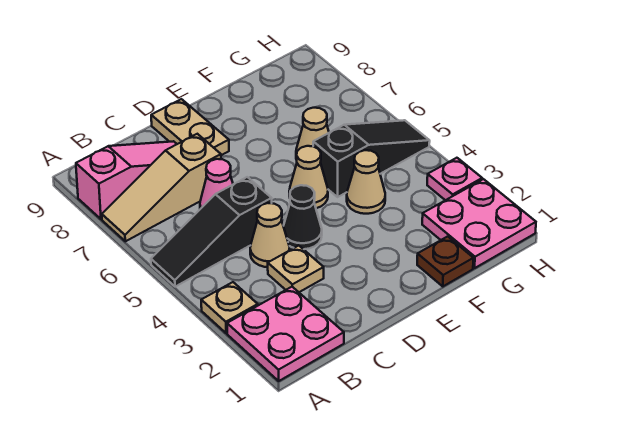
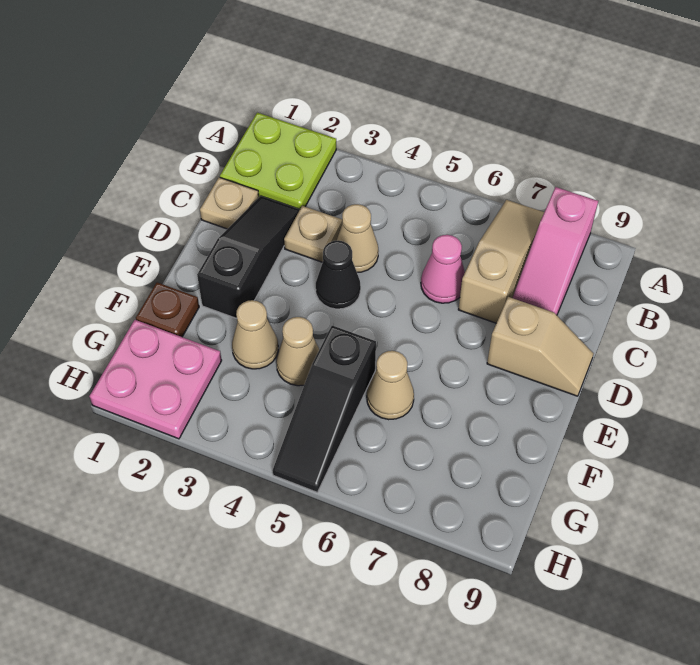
pink plate A1:B2 level 1 -> lime plate A1:B2 level 1
tan plate A3 level 1 -> tan plate C1 level 1
black slope A5:C5 level 1 top C -> black slope C2:E2 level 1 top E
tan plate D8:D9 level 1 -> tan slope D8:D9 level 1 top 8
tan cone E5 level 1 -> tan cone F3 level 1
pink plate H3 level 1 -> none

